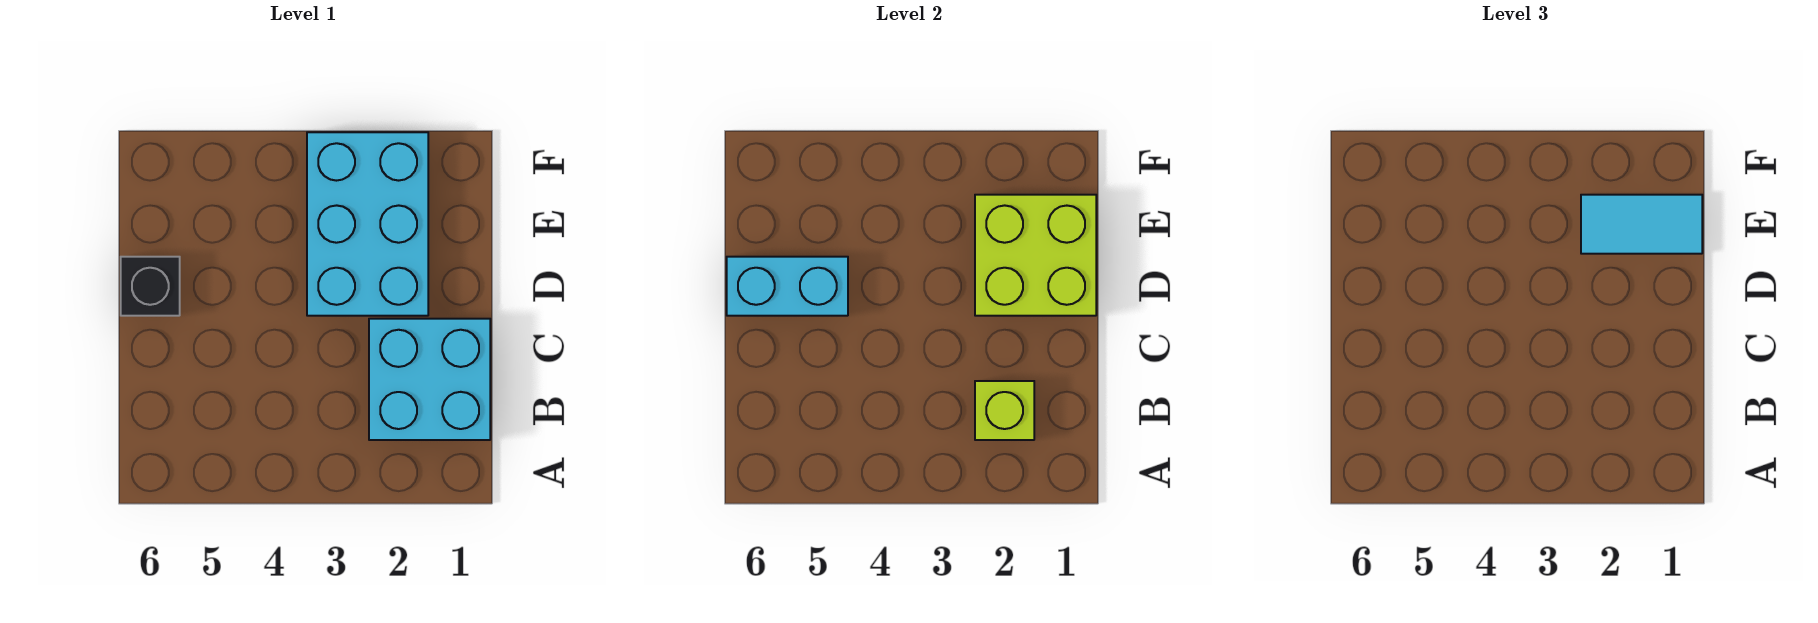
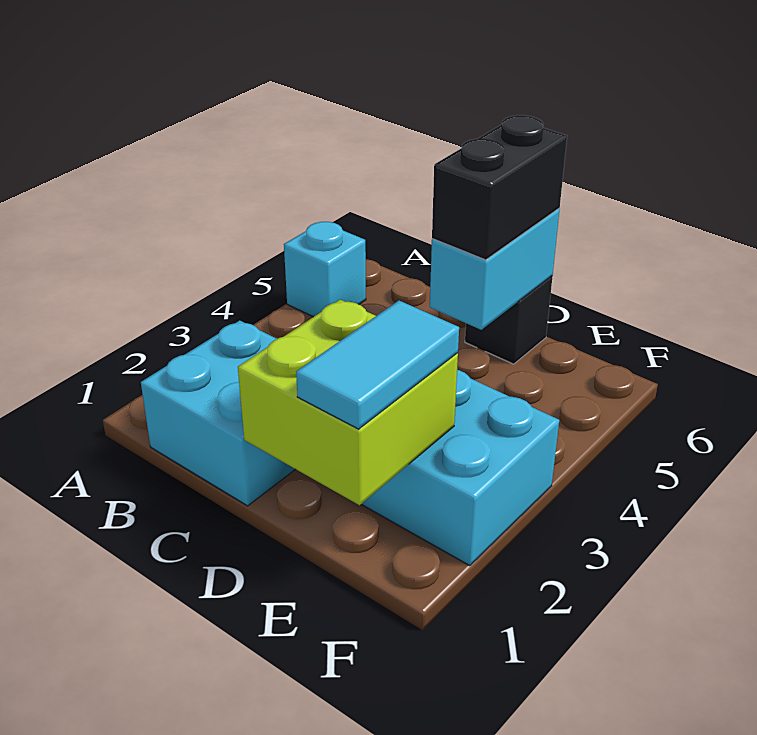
none -> cyan brick A5 level 1
lime brick B2 level 2 -> none
none -> black brick D5:D6 level 3

